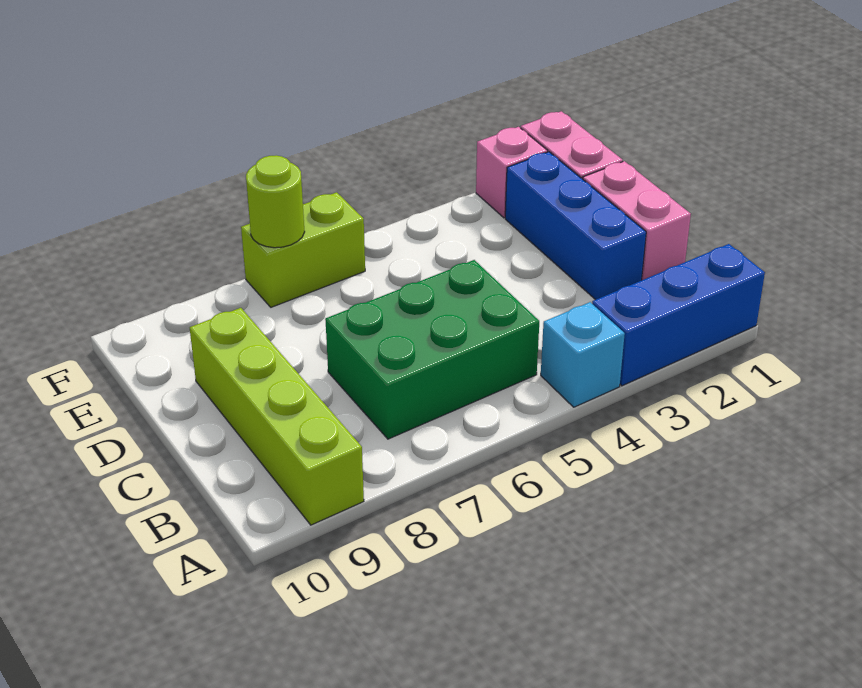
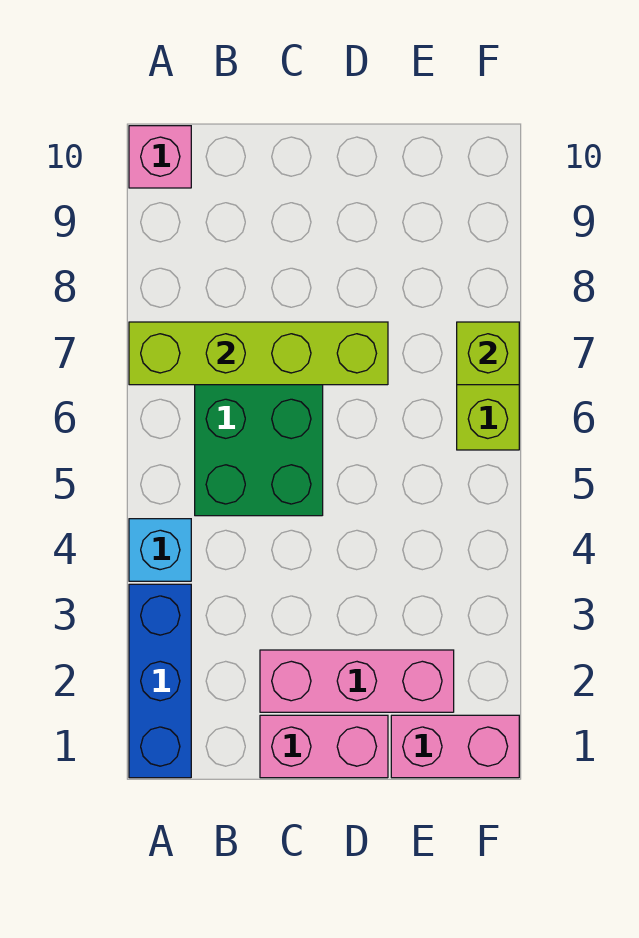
lime brick A9:D9 level 1 -> lime brick A7:D7 level 2
blue brick C2:E2 level 1 -> pink brick C2:E2 level 1
pink brick F2 level 1 -> pink brick A10 level 1
lime round brick F7 level 2 -> lime brick F7 level 2

